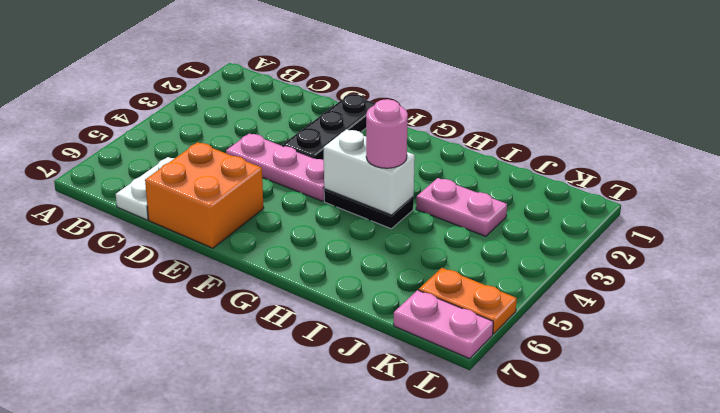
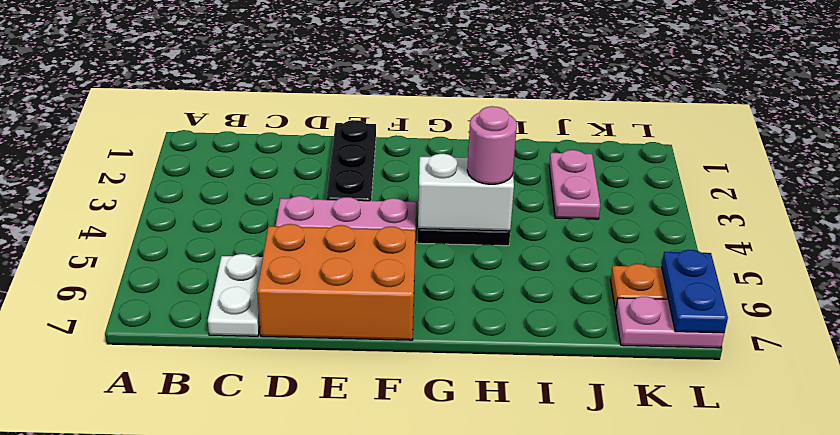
orange brick D6:E7 level 1 -> orange brick D6:F7 level 1
pink plate I3:J3 level 1 -> pink plate J2:J3 level 1
none -> blue plate L6:L7 level 2

